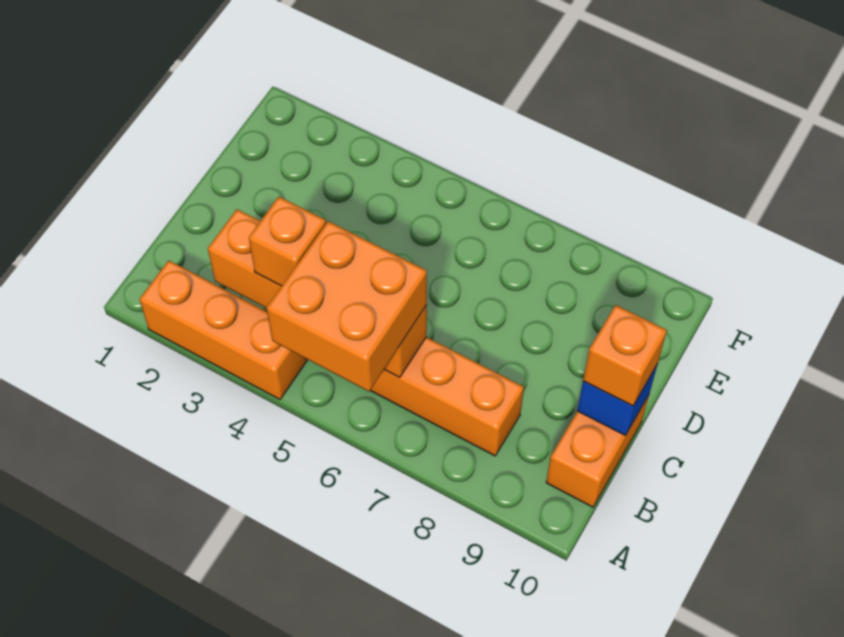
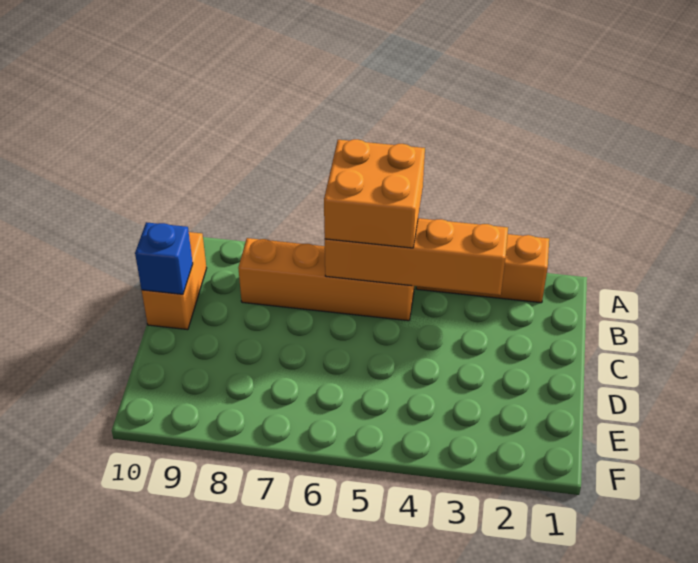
orange brick B4 level 3 -> none
orange brick C10 level 3 -> none

